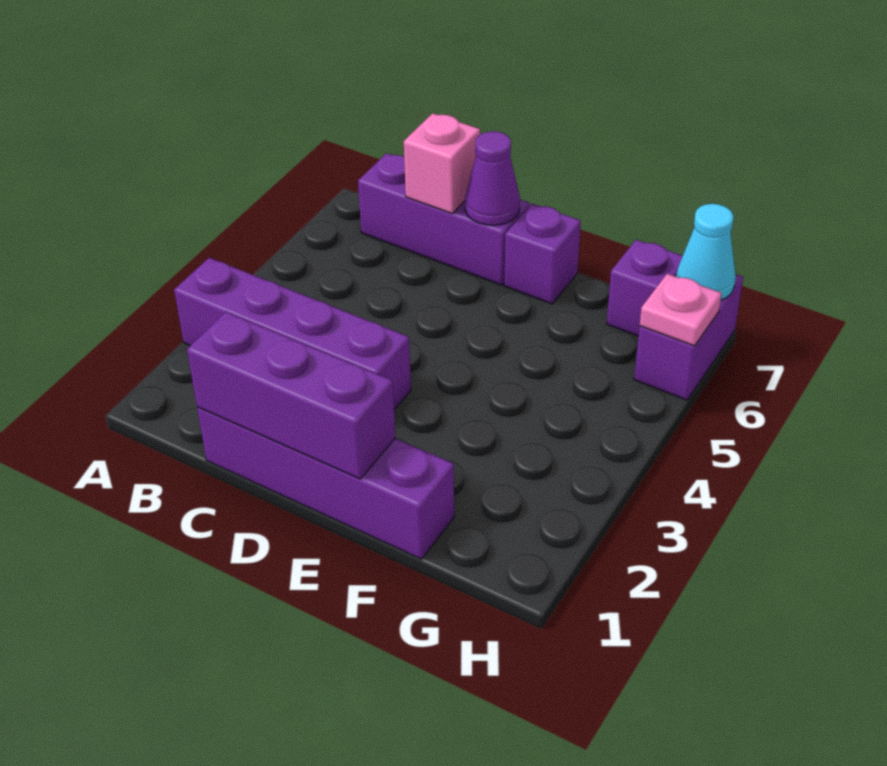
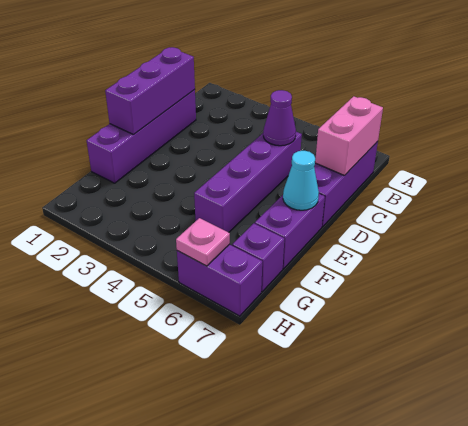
purple brick A3:D3 level 1 -> purple brick C5:F5 level 1
pink brick C7 level 2 -> pink brick B7:C7 level 2
purple cone D7 level 2 -> purple cone C5 level 2
purple brick E7 level 1 -> purple brick E7:F7 level 1
cyan cone H7 level 2 -> cyan cone E7 level 2

